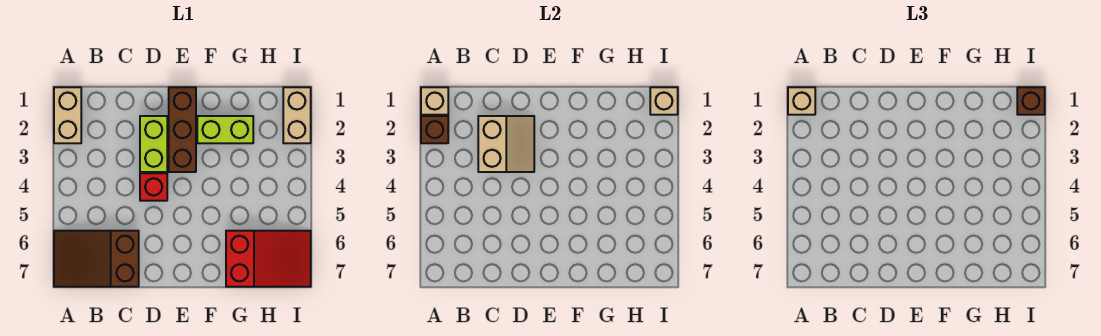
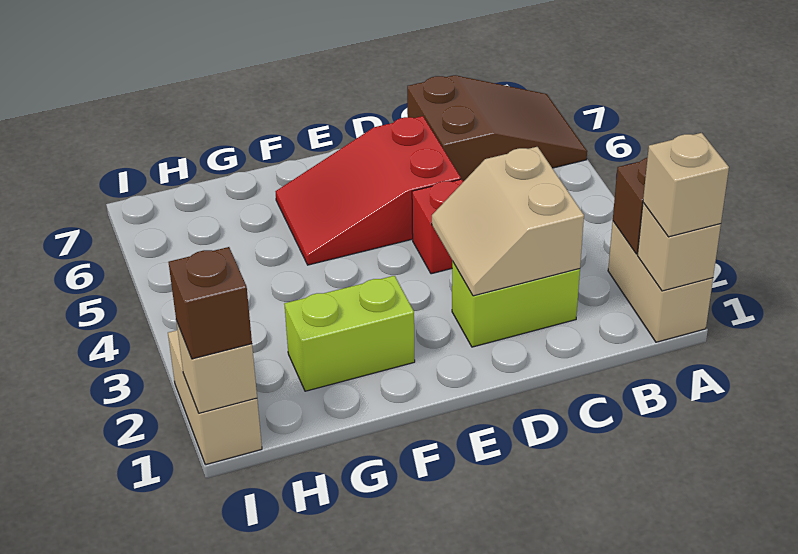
lime brick D2:D3 level 1 -> lime brick C2:D2 level 1
brown brick E1:E3 level 1 -> none
red slope G6:I7 level 1 top G -> red slope D5:F6 level 1 top D

